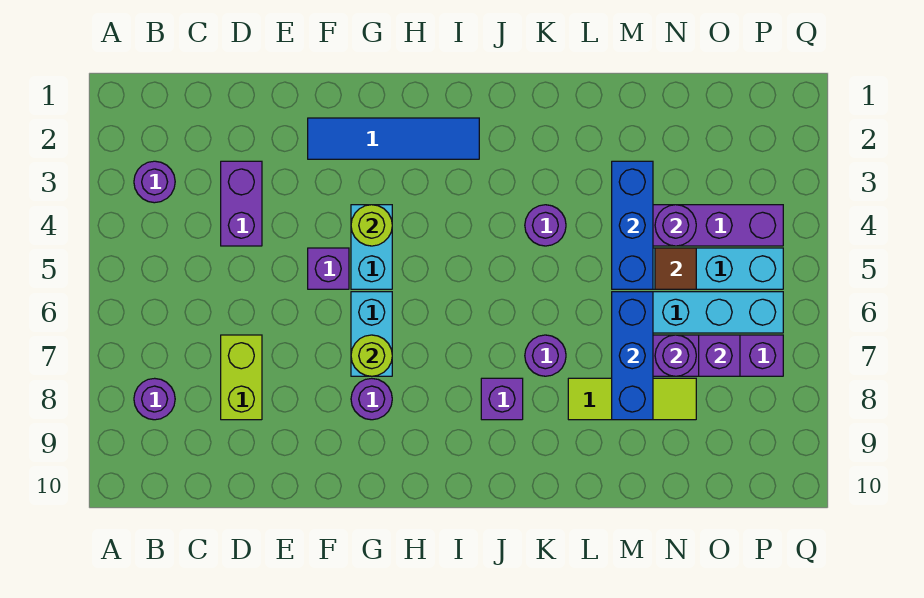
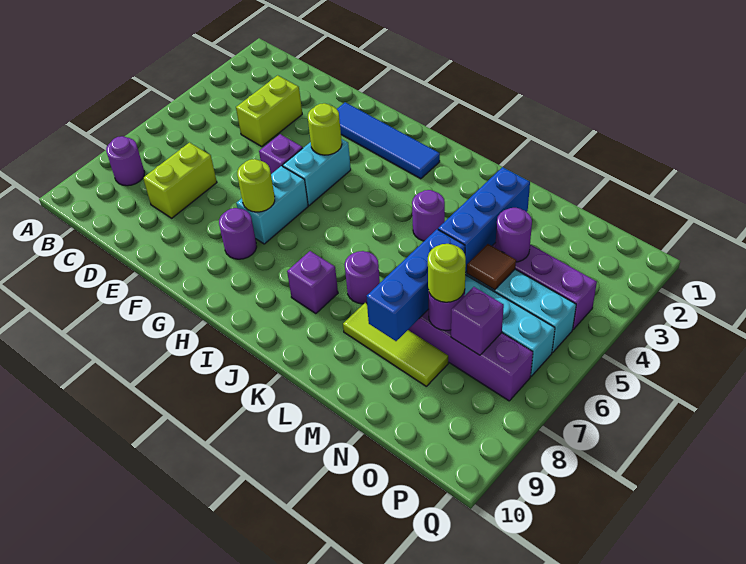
purple round brick B3 level 1 -> none
purple brick D3:D4 level 1 -> lime brick D3:D4 level 1
none -> lime round brick N7 level 3

